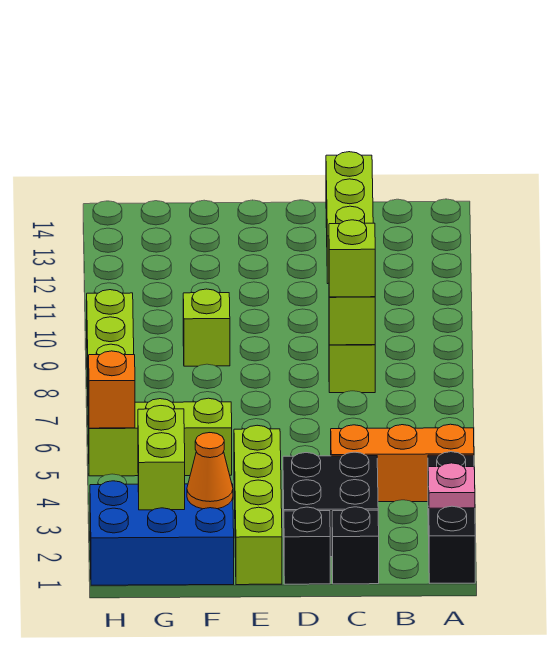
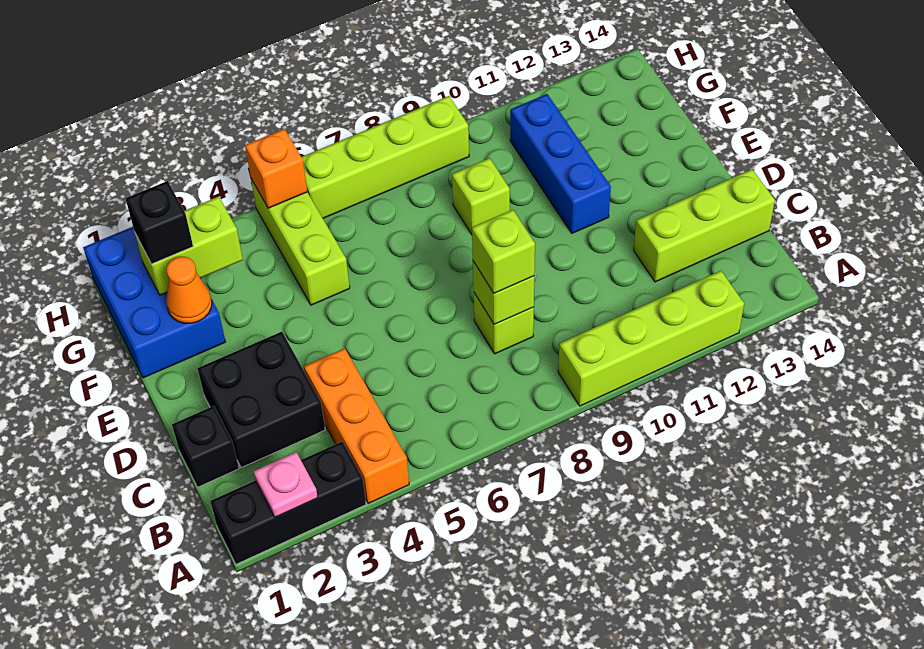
black brick D1 level 1 -> black brick G2 level 3
lime brick E1:E4 level 1 -> lime brick A9:A12 level 1
none -> blue brick E11:G11 level 1

